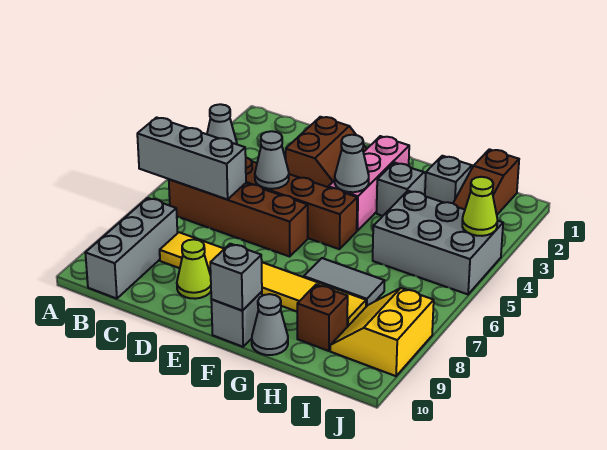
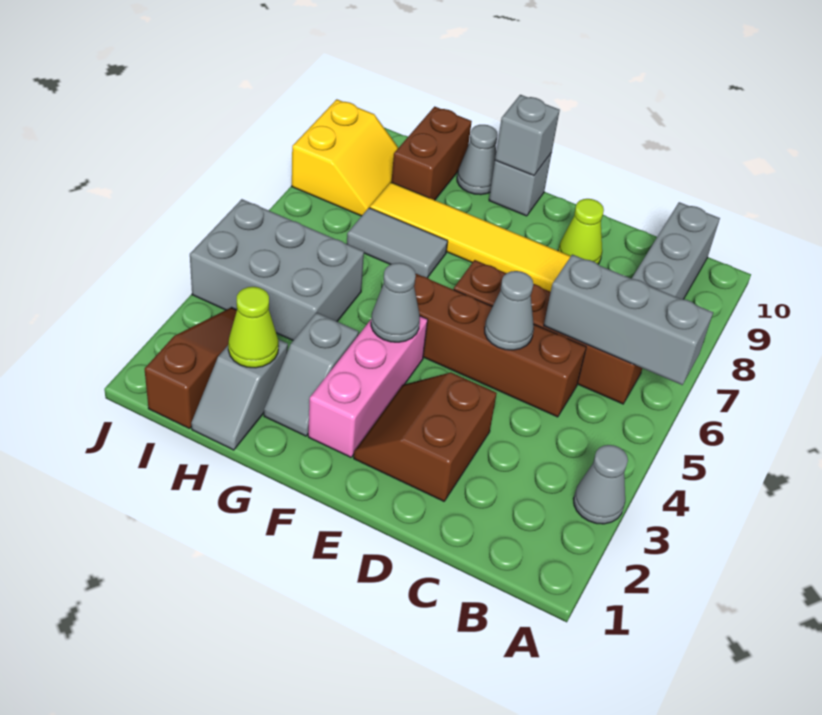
brown brick H9 level 1 -> brown brick H9:H10 level 1
lime cone J4 level 2 -> lime cone H2 level 2

